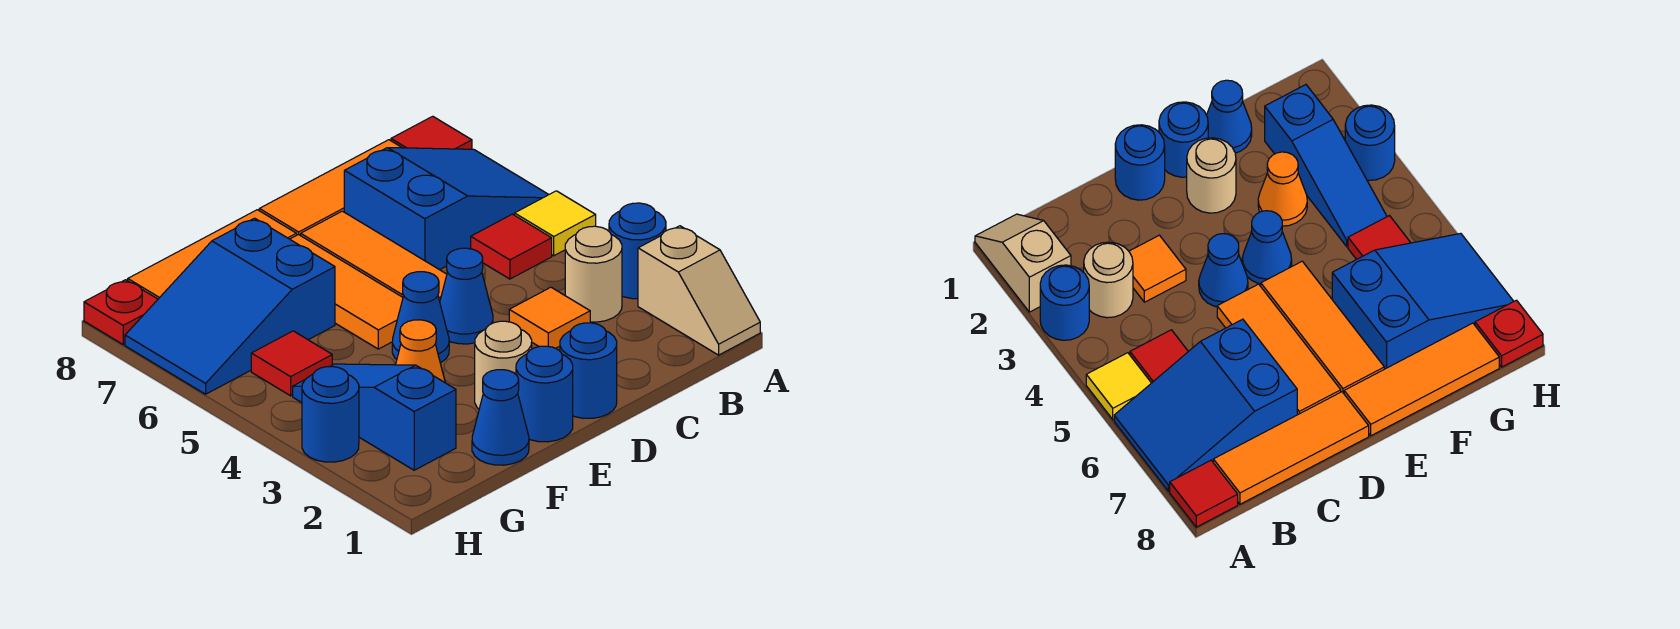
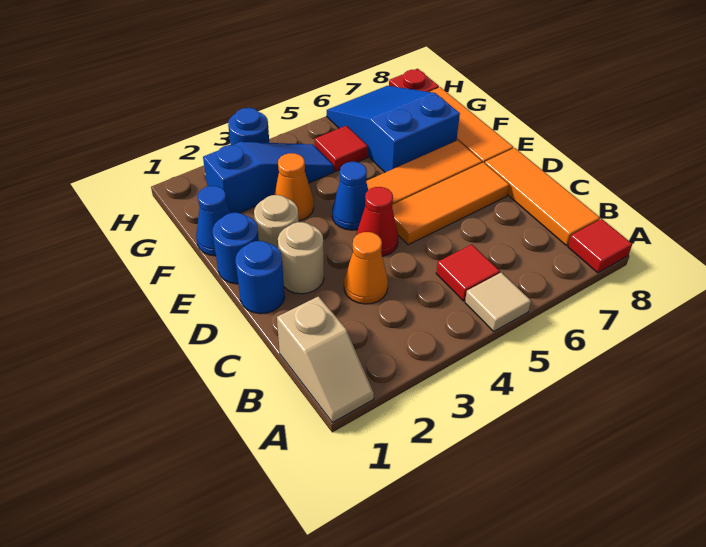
tan slope A1:A2 level 1 top 2 -> tan slope A1:B1 level 1 top B
blue round brick A3 level 1 -> none
yellow tile A5 level 1 -> tan tile A5 level 1
blue slope A6:C7 level 1 top C -> none
tan round brick B3 level 1 -> tan round brick D2 level 1
orange tile C3 level 1 -> orange cone C3 level 1
blue cone D4 level 1 -> red cone D4 level 1

